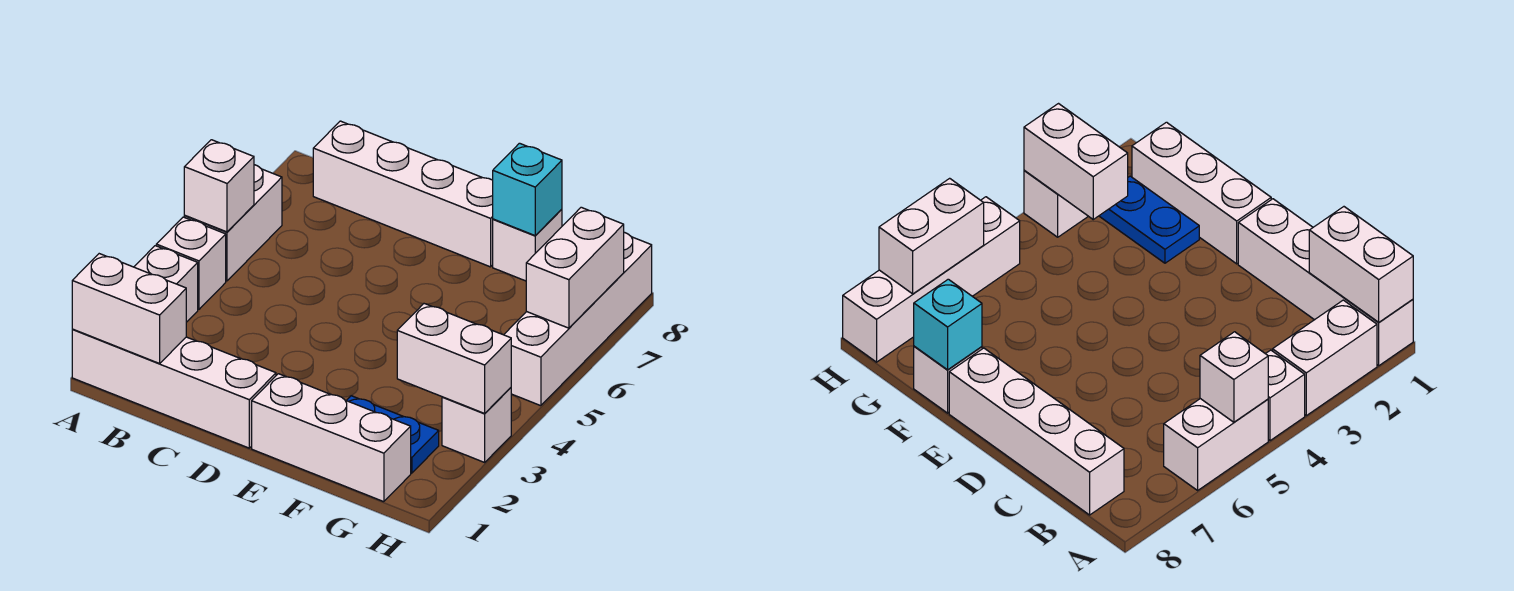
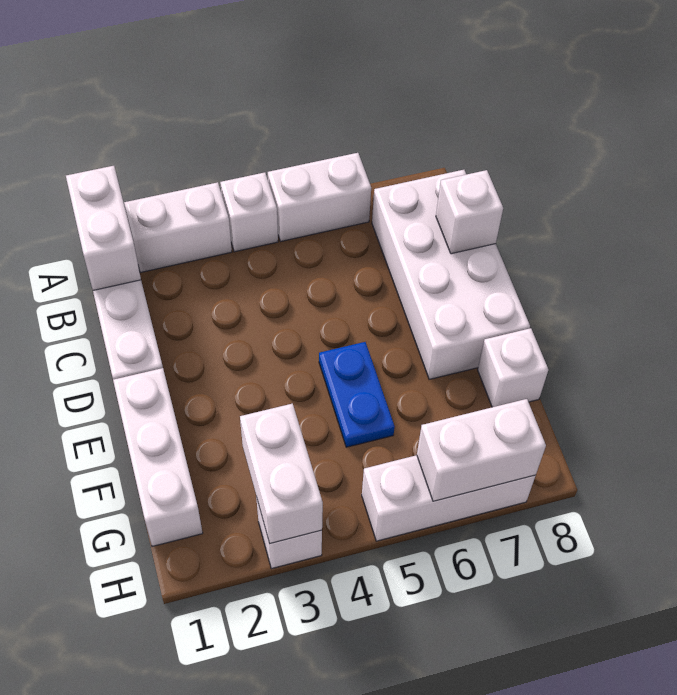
white brick A5 level 2 -> white brick C8 level 2
white brick B8:E8 level 1 -> white brick B7:E8 level 1
blue plate F2:G2 level 1 -> blue plate E5:F5 level 1
cyan brick F8 level 2 -> none
white brick H5:H8 level 1 -> white brick H5:H7 level 1

